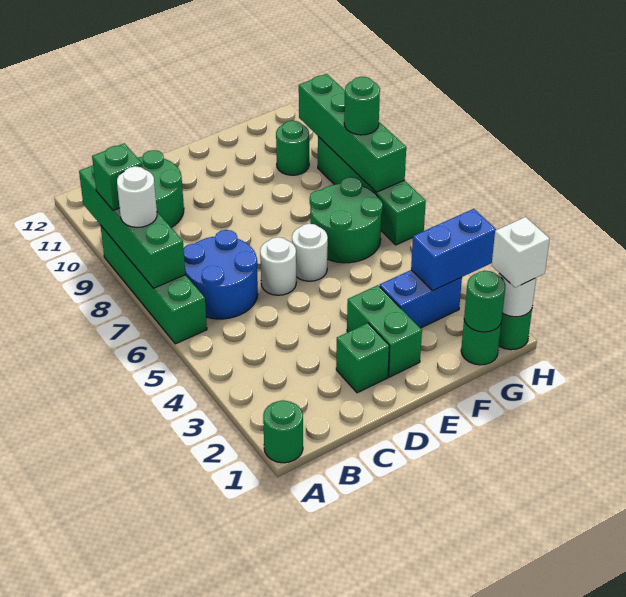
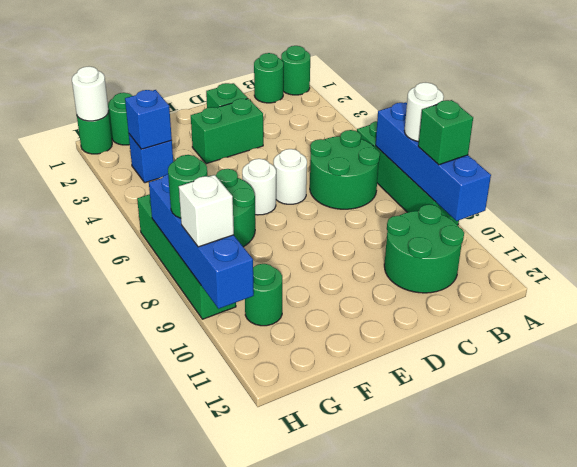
green brick A7:A10 level 2 -> blue brick A7:A10 level 2
blue round brick B6:C7 level 1 -> green round brick B6:C7 level 1
green brick E2:E3 level 1 -> green brick D3:E3 level 1
blue brick F3:G3 level 1 -> blue brick G3 level 1
green round brick G1 level 2 -> green round brick B1 level 1
blue brick G3:H3 level 2 -> blue brick G3 level 2
white brick H1 level 3 -> white brick H9 level 3
green brick H7:H10 level 2 -> blue brick H7:H10 level 2

